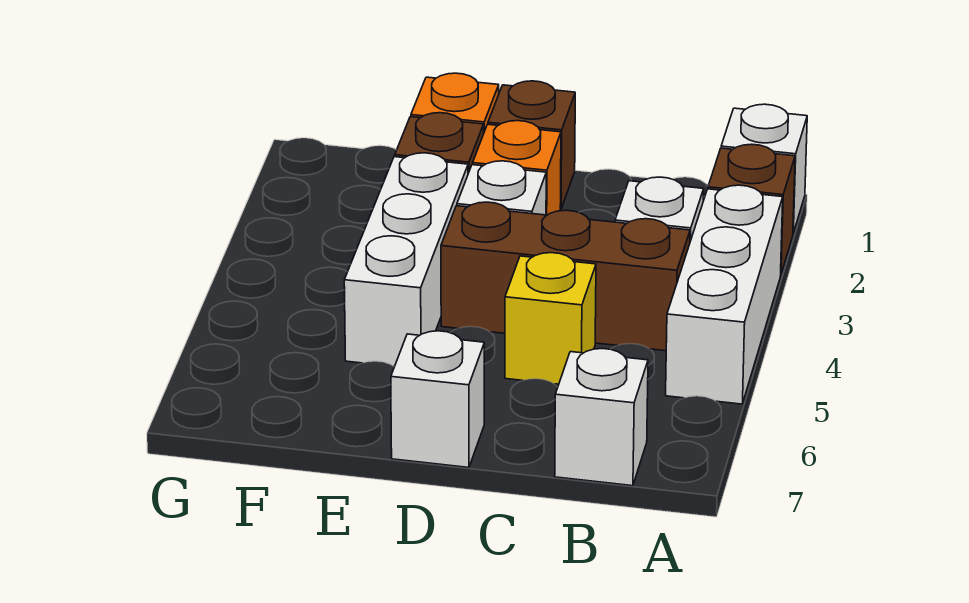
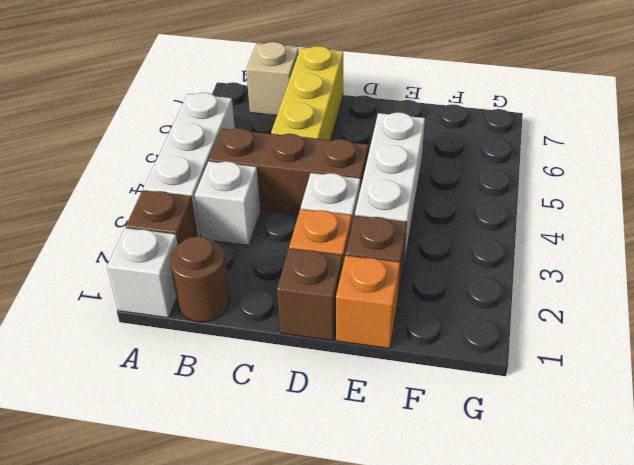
none -> brown round brick B1 level 1
white brick B7 level 1 -> tan brick B7 level 1
yellow brick C5 level 1 -> yellow brick C5:C7 level 1
white brick D7 level 1 -> none

